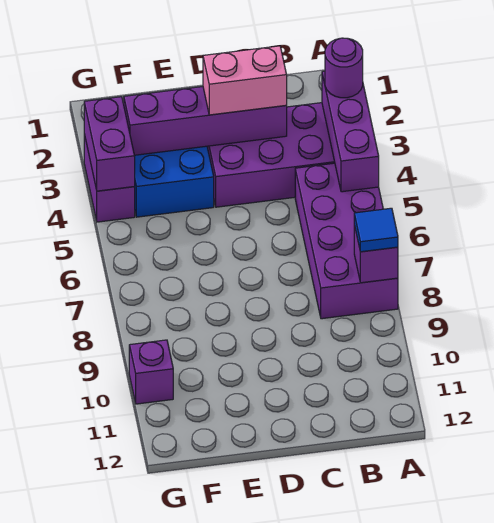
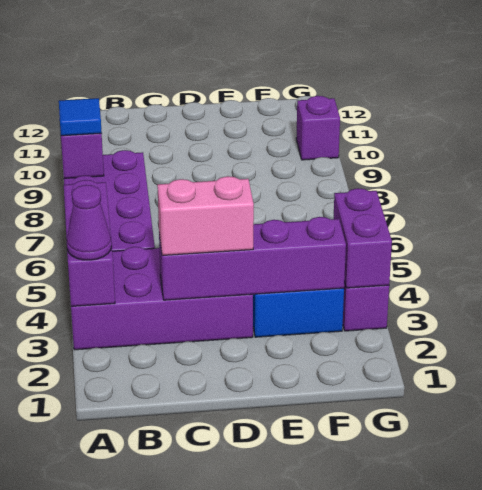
purple round brick A3 level 3 -> purple cone A3 level 3

